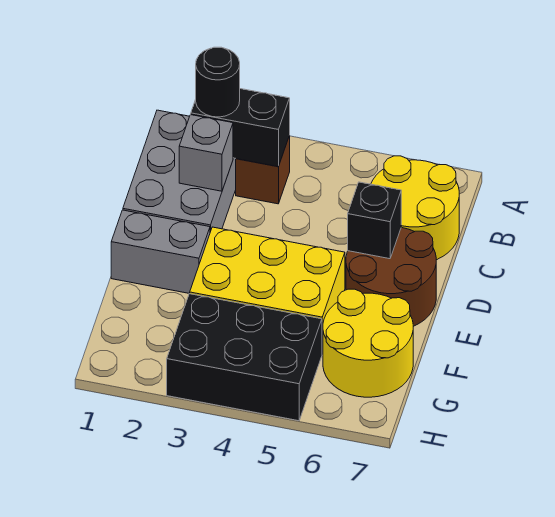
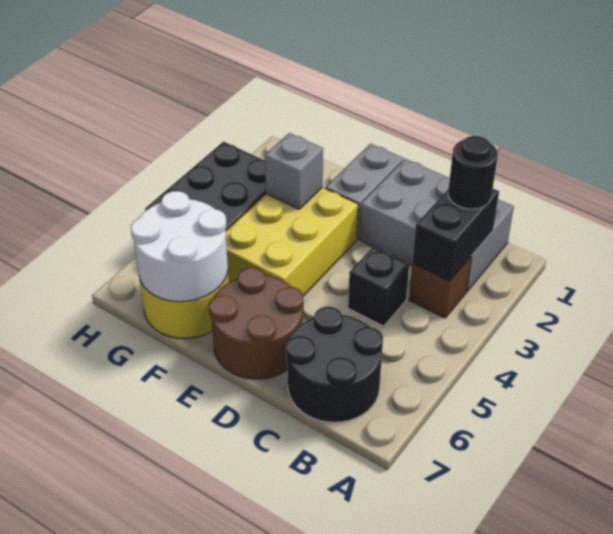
yellow round brick B6:C7 level 1 -> black round brick B6:C7 level 1
grey brick C2 level 2 -> grey brick F3 level 2
black brick D6 level 2 -> black brick C4 level 1
none -> white round brick F6:G7 level 2

